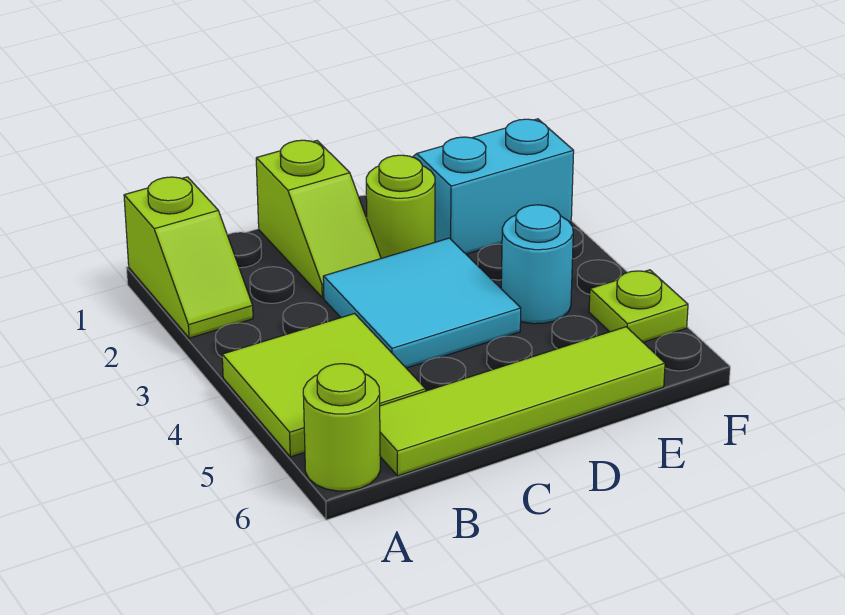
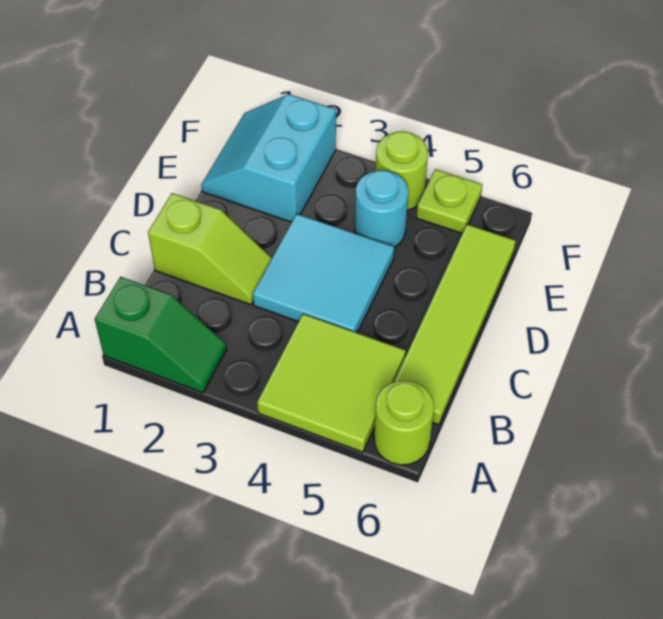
lime slope A1:A2 level 1 top 1 -> green slope A1:A2 level 1 top 1
lime round brick D2 level 1 -> lime round brick F4 level 1

